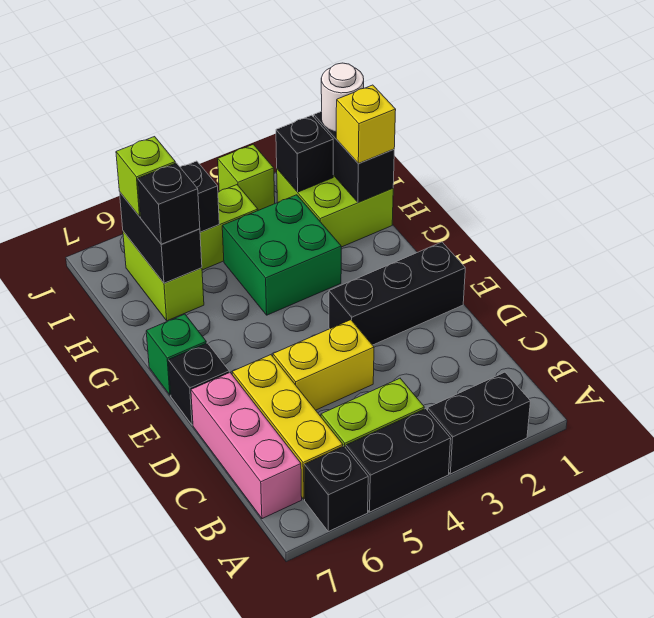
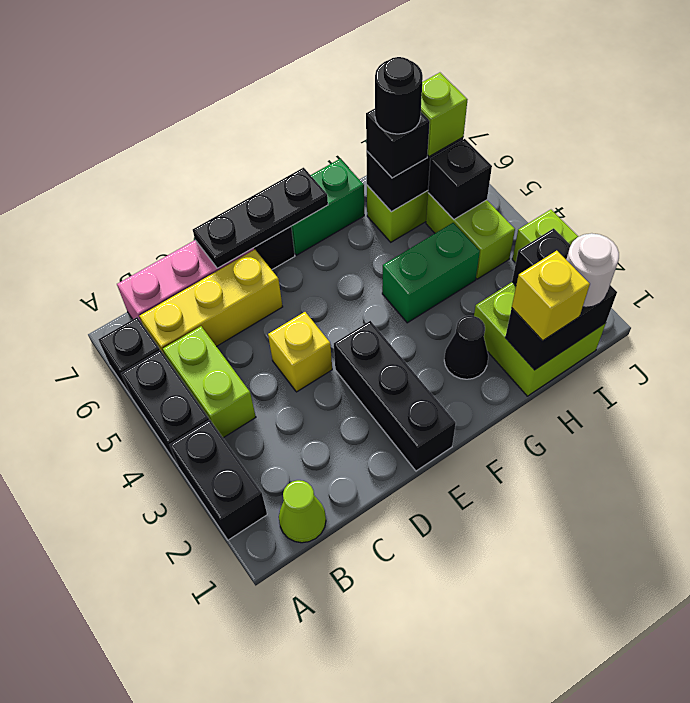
none -> lime cone B1 level 1
yellow brick D4:D5 level 1 -> yellow brick D4 level 1
none -> black plate D7:F7 level 2
green brick F7 level 1 -> green brick F7:G7 level 1
none -> black cone G2 level 1
green brick G3:H4 level 1 -> green brick G4:H4 level 1
none -> black round brick H6 level 4

